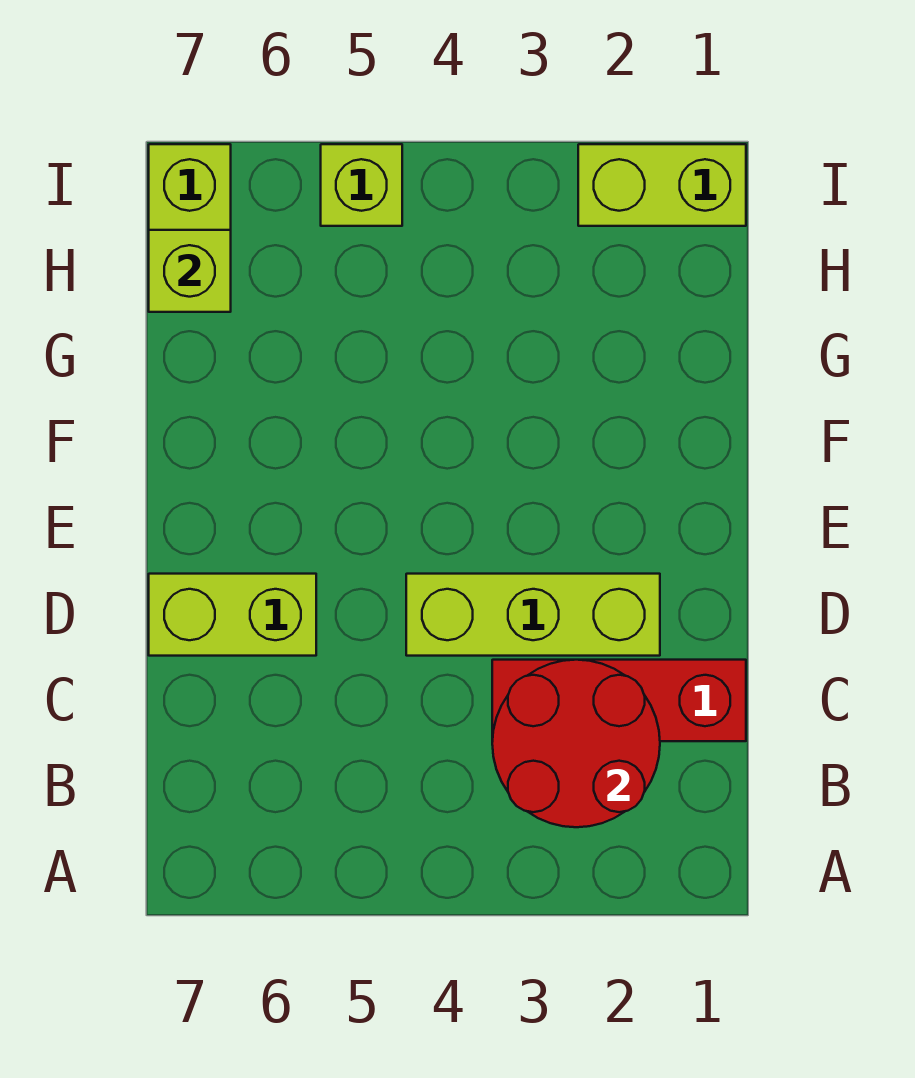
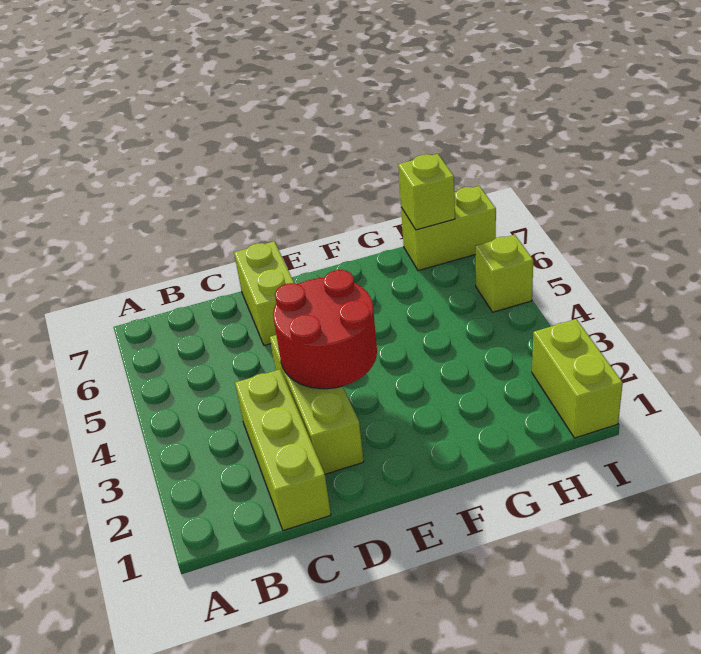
red round brick B2:C3 level 2 -> red round brick D3:E4 level 2
red brick C1:C3 level 1 -> lime brick C1:C3 level 1

